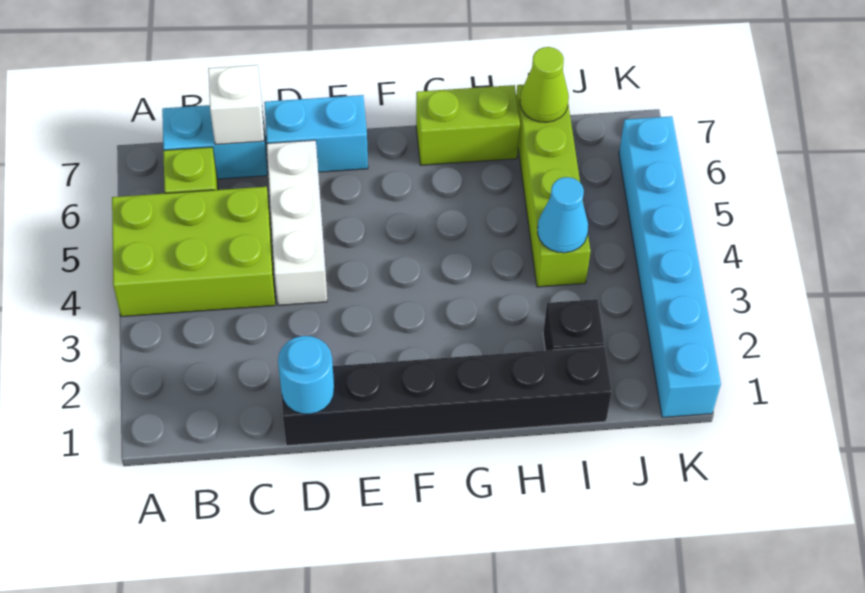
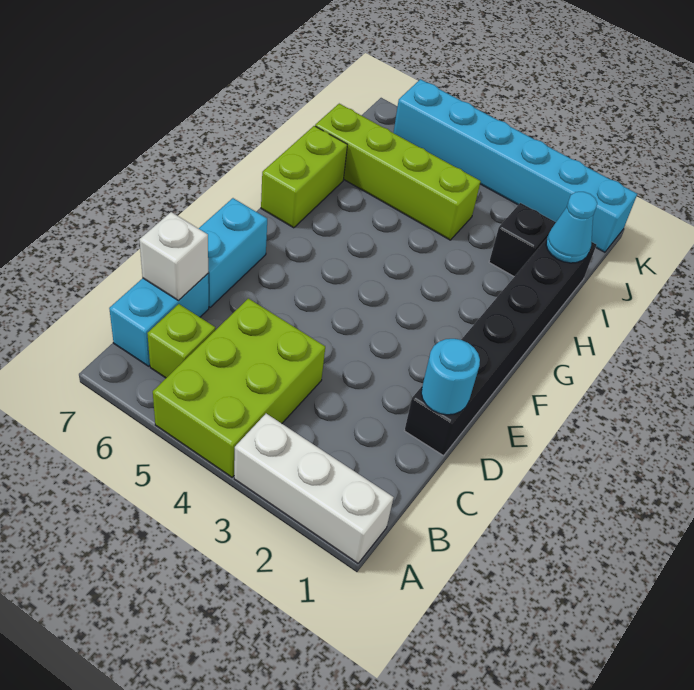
white brick D4:D6 level 1 -> white brick A1:A3 level 1
cyan cone I4 level 2 -> cyan cone I1 level 2
lime cone I7 level 2 -> none

